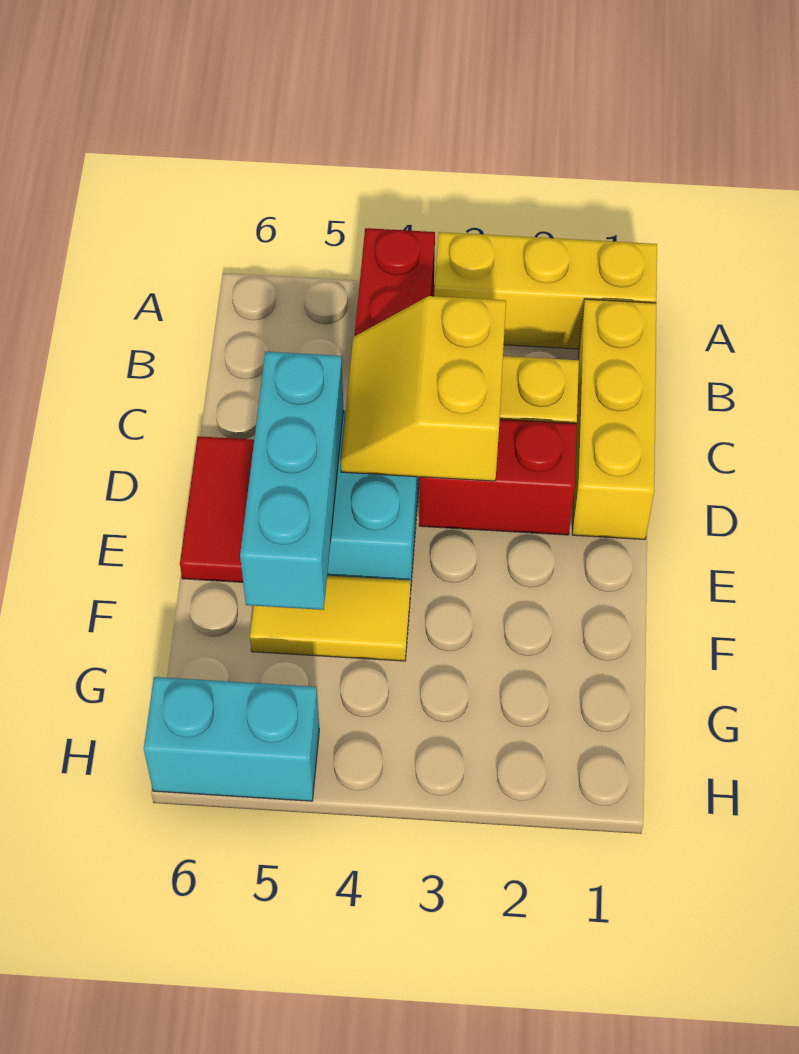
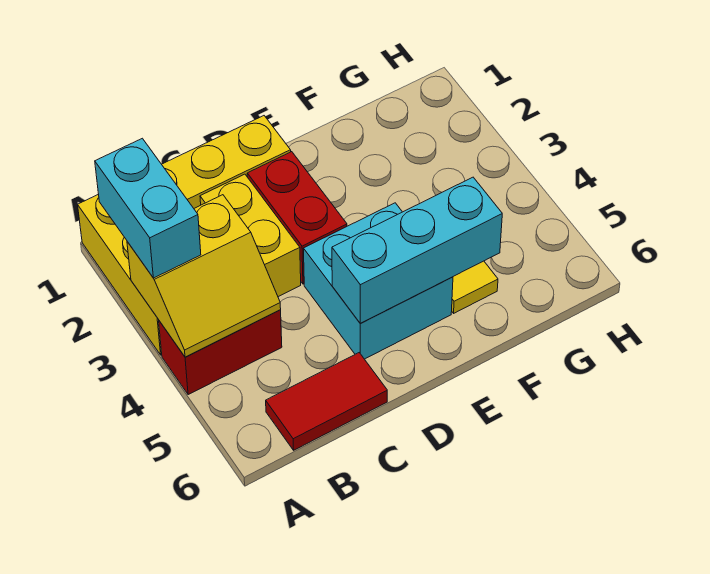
yellow slope C3:D4 level 2 top 3 -> yellow slope A3:B4 level 2 top 3
red tile D6:E6 level 1 -> red tile B6:C6 level 1
cyan brick H5:H6 level 1 -> cyan brick A2:A3 level 3

